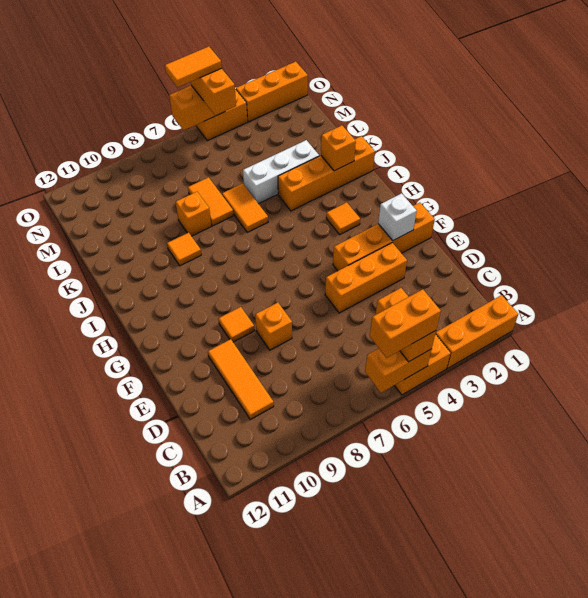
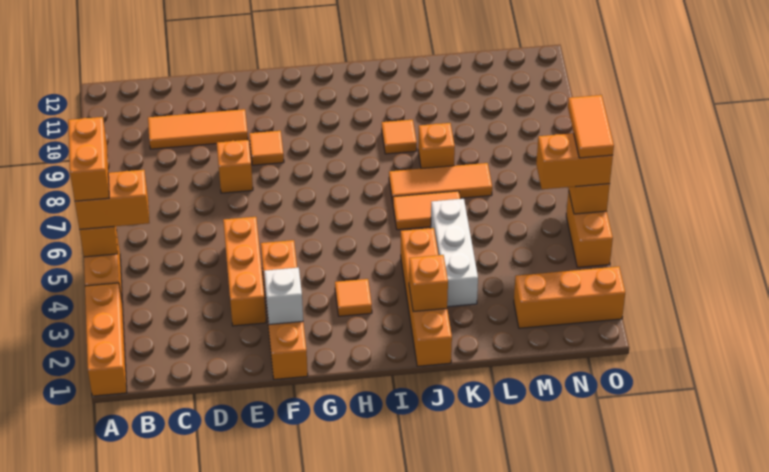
orange tile K7:L7 level 1 -> orange tile J7:L7 level 1
orange brick O1:O3 level 1 -> orange brick M2:O2 level 1

